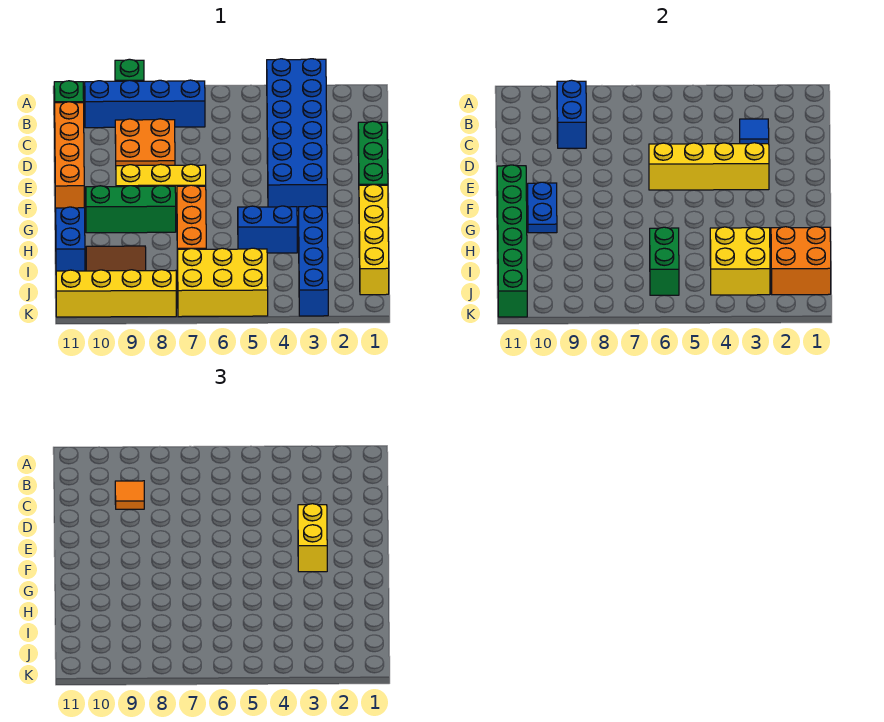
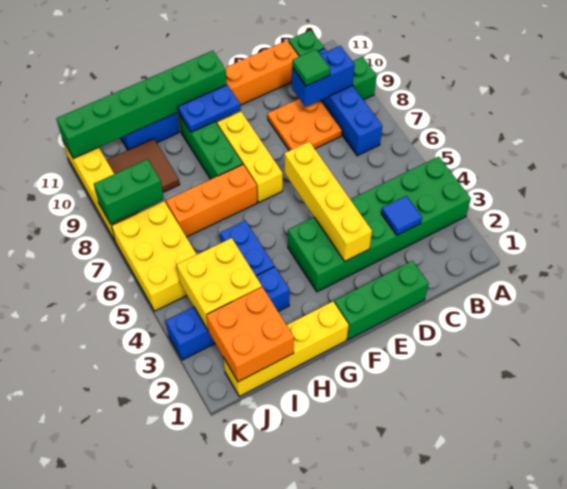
blue brick A3:F4 level 1 -> green brick A3:F4 level 1
orange tile C9 level 3 -> green tile C9 level 3
yellow brick E3:F3 level 3 -> none
green brick I6:J6 level 2 -> green brick J8:K8 level 2

